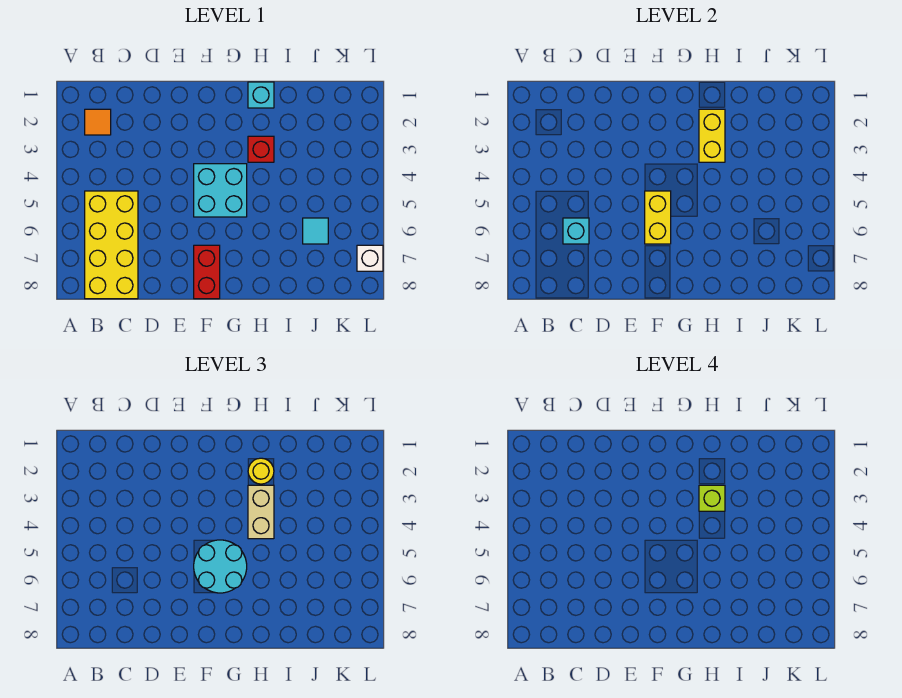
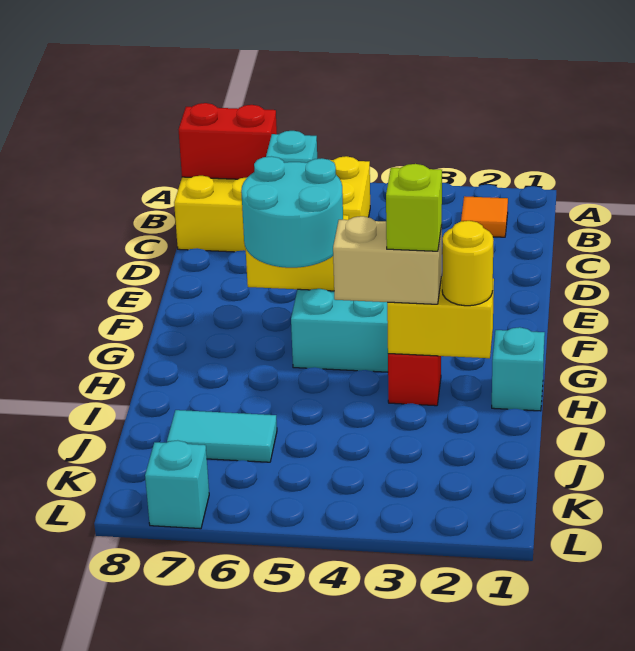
red brick F7:F8 level 1 -> red brick B7:B8 level 2
cyan tile J6 level 1 -> cyan tile J6:J7 level 1
white brick L7 level 1 -> cyan brick L7 level 1

